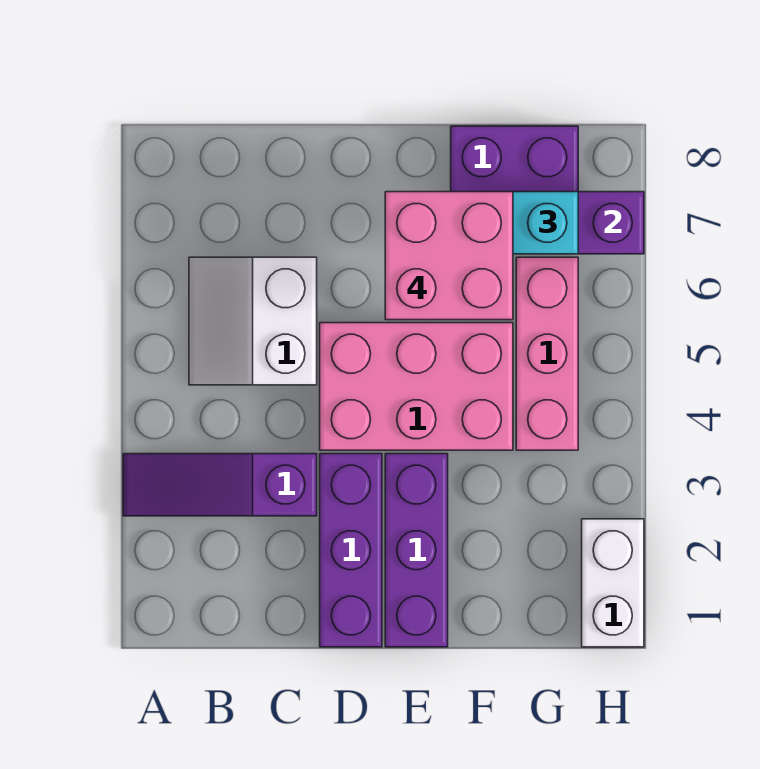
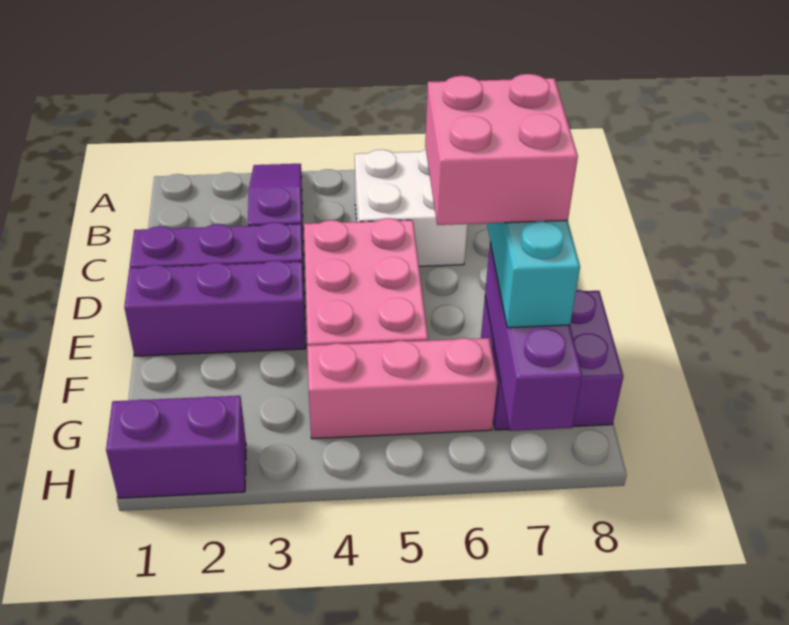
white slope B5:C6 level 1 top C -> white brick B5:C6 level 1
white brick H1:H2 level 1 -> purple brick H1:H2 level 1

